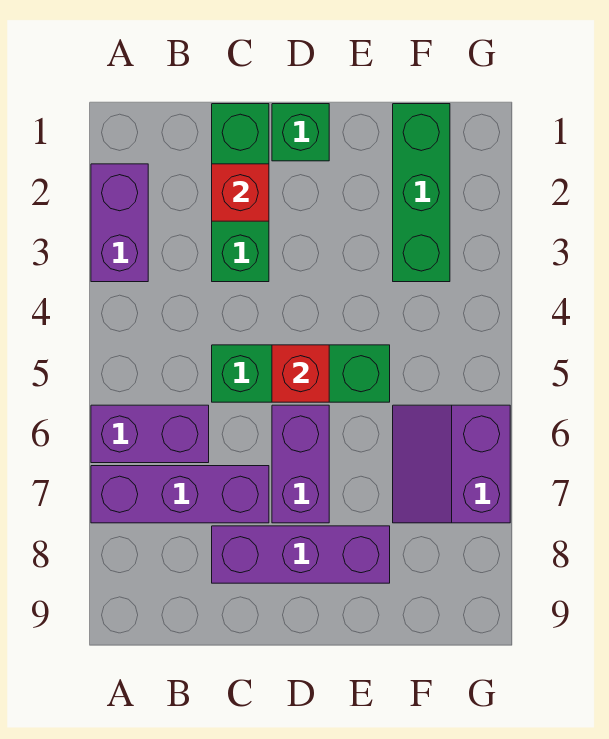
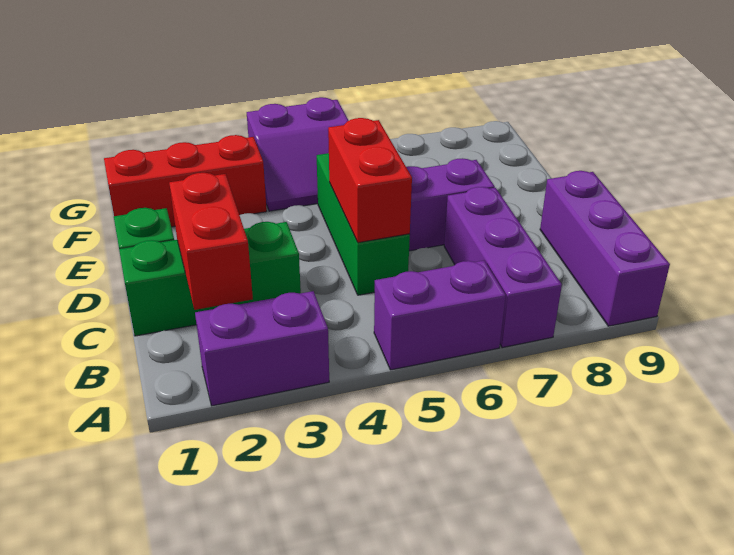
purple brick A6:B6 level 1 -> purple brick A5:A6 level 1
red brick C2 level 2 -> red brick B2:C2 level 2
purple brick C8:E8 level 1 -> purple brick A9:C9 level 1
red brick D5 level 2 -> red brick C5:D5 level 2
green brick F1:F3 level 1 -> red brick F1:F3 level 1
purple slope F6:G7 level 1 top G -> purple slope F4:G5 level 1 top G

